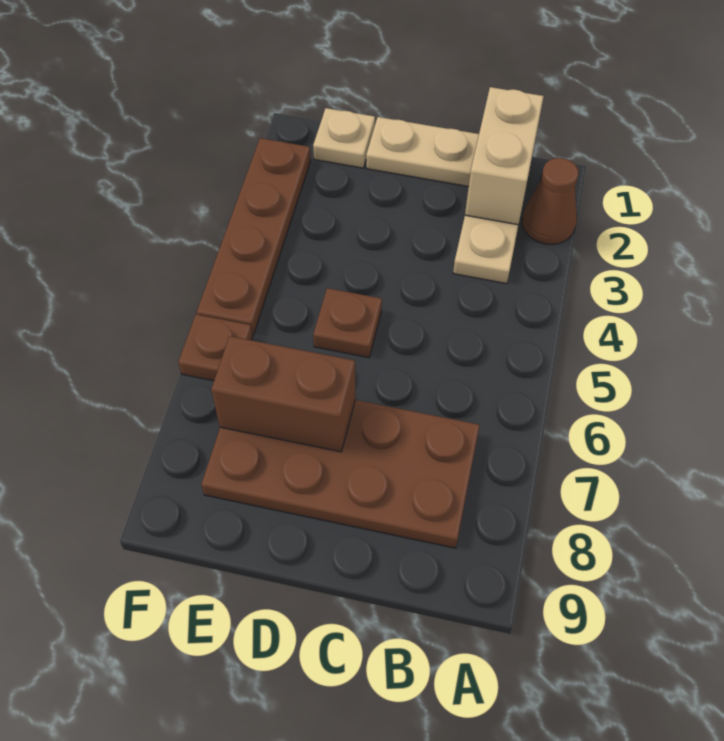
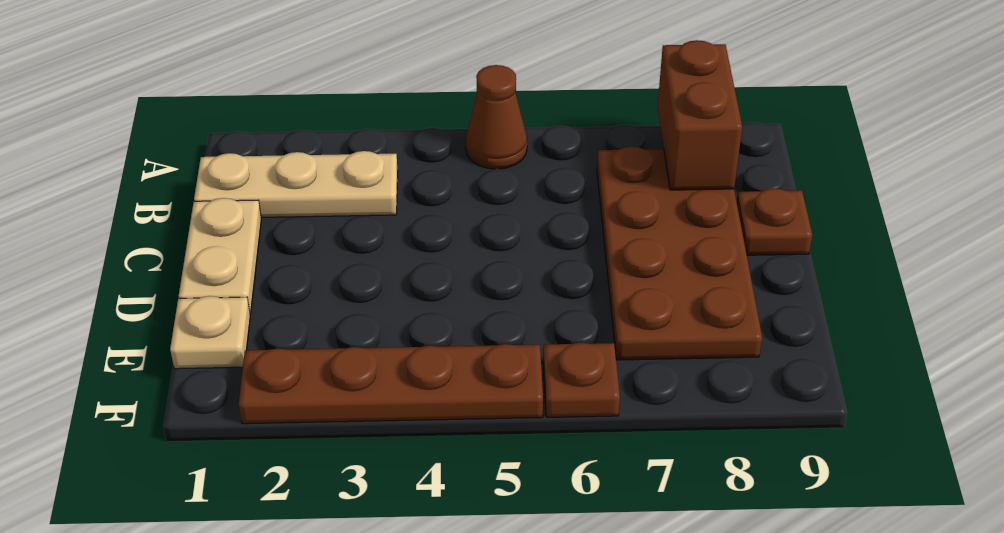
brown cone A2 level 1 -> brown cone A5 level 1
tan brick B1:B2 level 2 -> none
brown plate D5 level 1 -> brown plate C9 level 1
brown brick D7:E7 level 2 -> brown brick A8:B8 level 2

